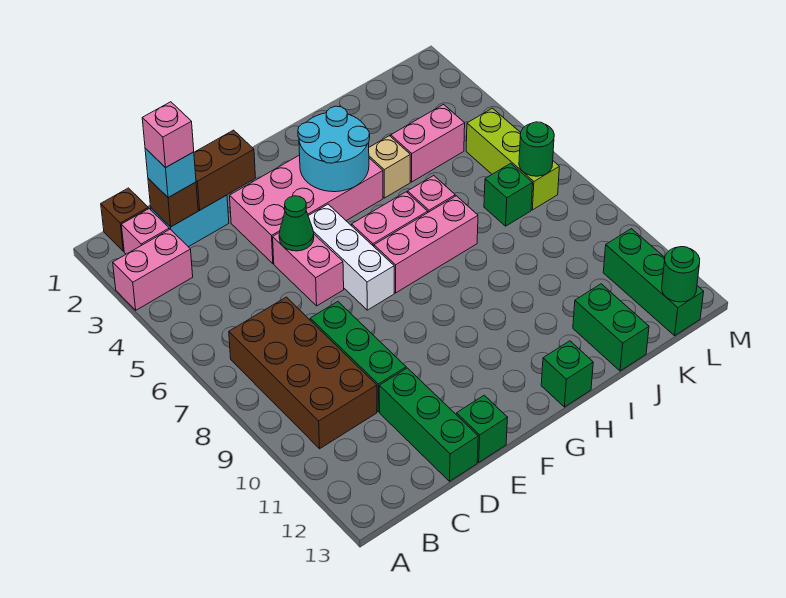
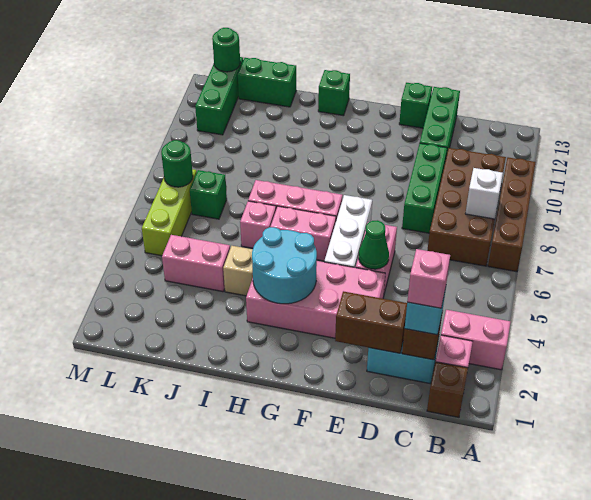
none -> brown brick A7:A10 level 1
none -> white brick B8 level 2
green brick J12:J13 level 1 -> green brick J13:K13 level 1

